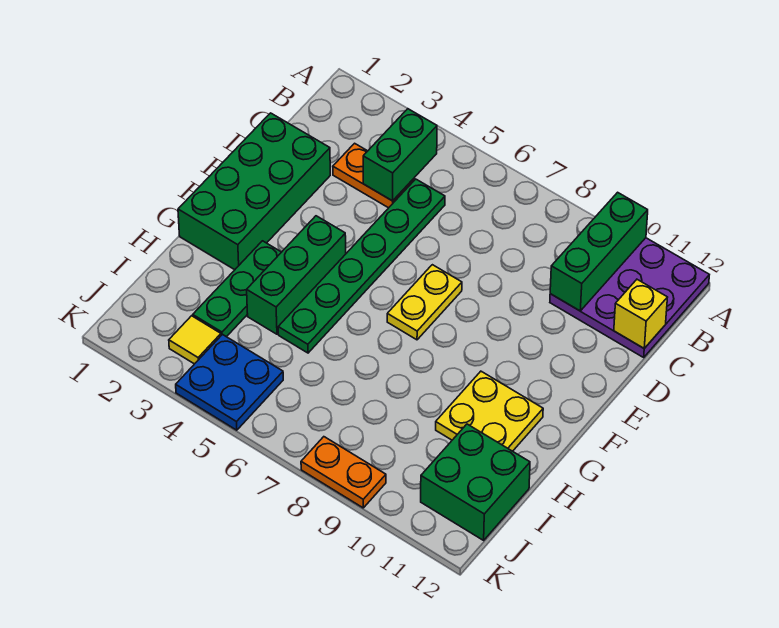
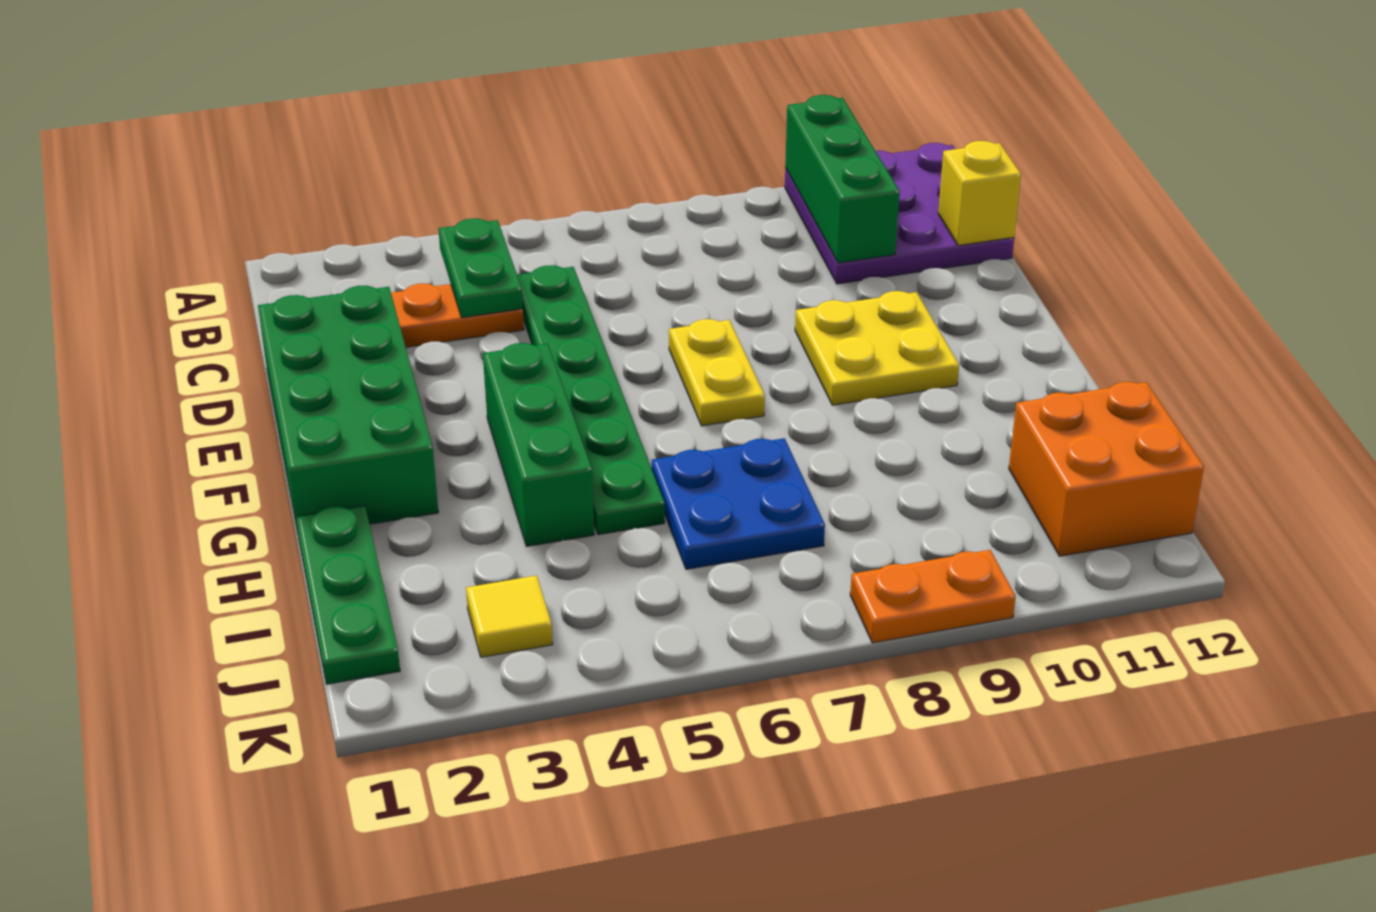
green brick B4:C4 level 2 -> green plate B4:C4 level 2
green plate G3:I3 level 1 -> green plate H1:J1 level 1
yellow plate G10:H11 level 1 -> yellow plate E9:F10 level 1
green brick I11:J12 level 1 -> orange brick I11:J12 level 1
blue plate J4:K5 level 1 -> blue plate H6:I7 level 1

